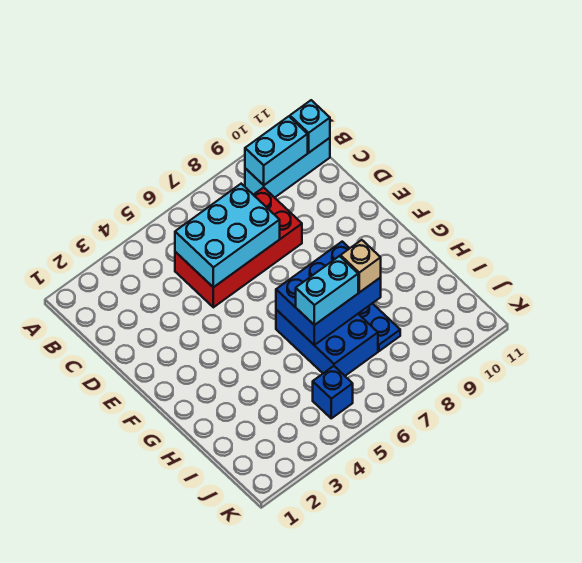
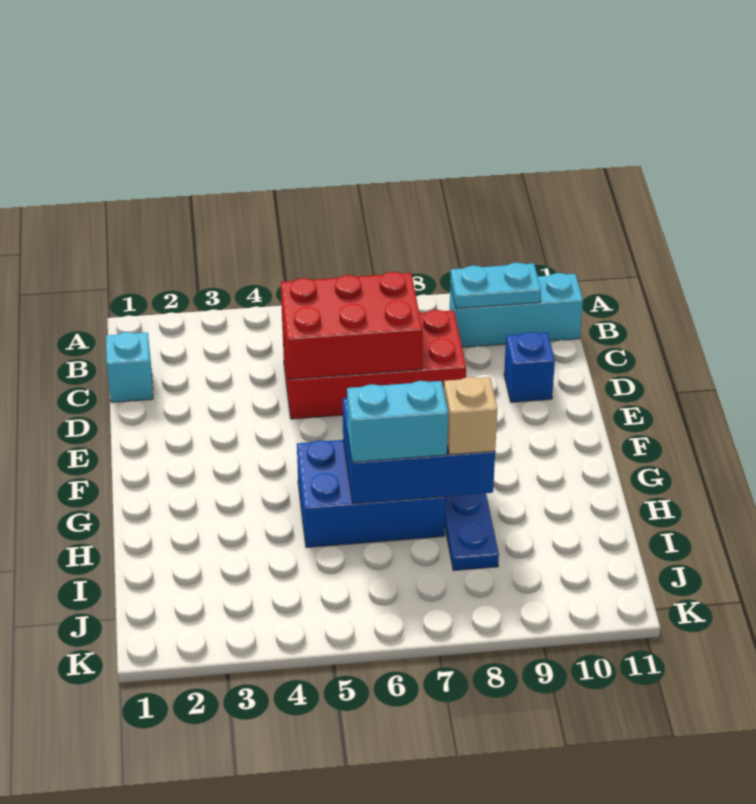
cyan brick B9:B10 level 2 -> cyan plate B9:B10 level 2
cyan brick B11 level 2 -> cyan brick C1 level 1
cyan brick C5:D7 level 2 -> red brick C5:D7 level 2
blue brick G6:I7 level 1 -> blue brick G5:H7 level 1
blue brick J5 level 1 -> blue brick D10 level 1

